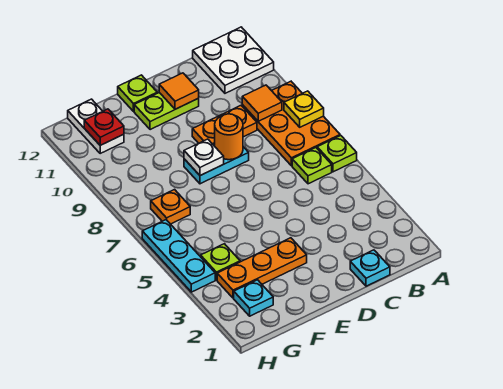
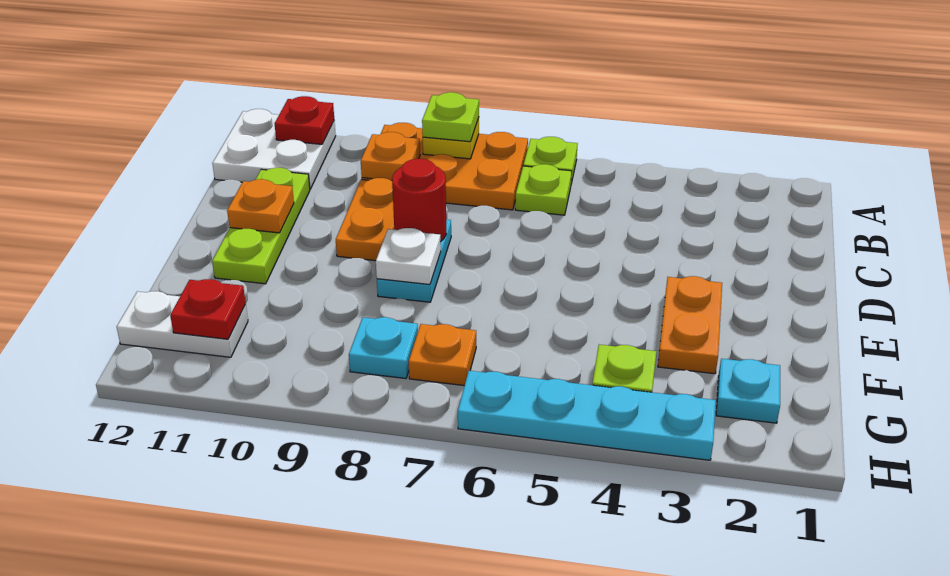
none -> red plate A11 level 2
orange tile B9 level 2 -> orange plate B9 level 2
cyan plate C1 level 1 -> cyan plate G8 level 1
orange round brick D8 level 2 -> red round brick D8 level 2
lime plate D11:E11 level 1 -> lime plate C11:E11 level 1
orange tile D11 level 2 -> orange plate D11 level 2
orange plate E3:G3 level 1 -> orange plate E3:F3 level 1
lime plate E12 level 1 -> lime plate A8 level 3
cyan plate H4:H6 level 1 -> cyan plate H3:H6 level 1

